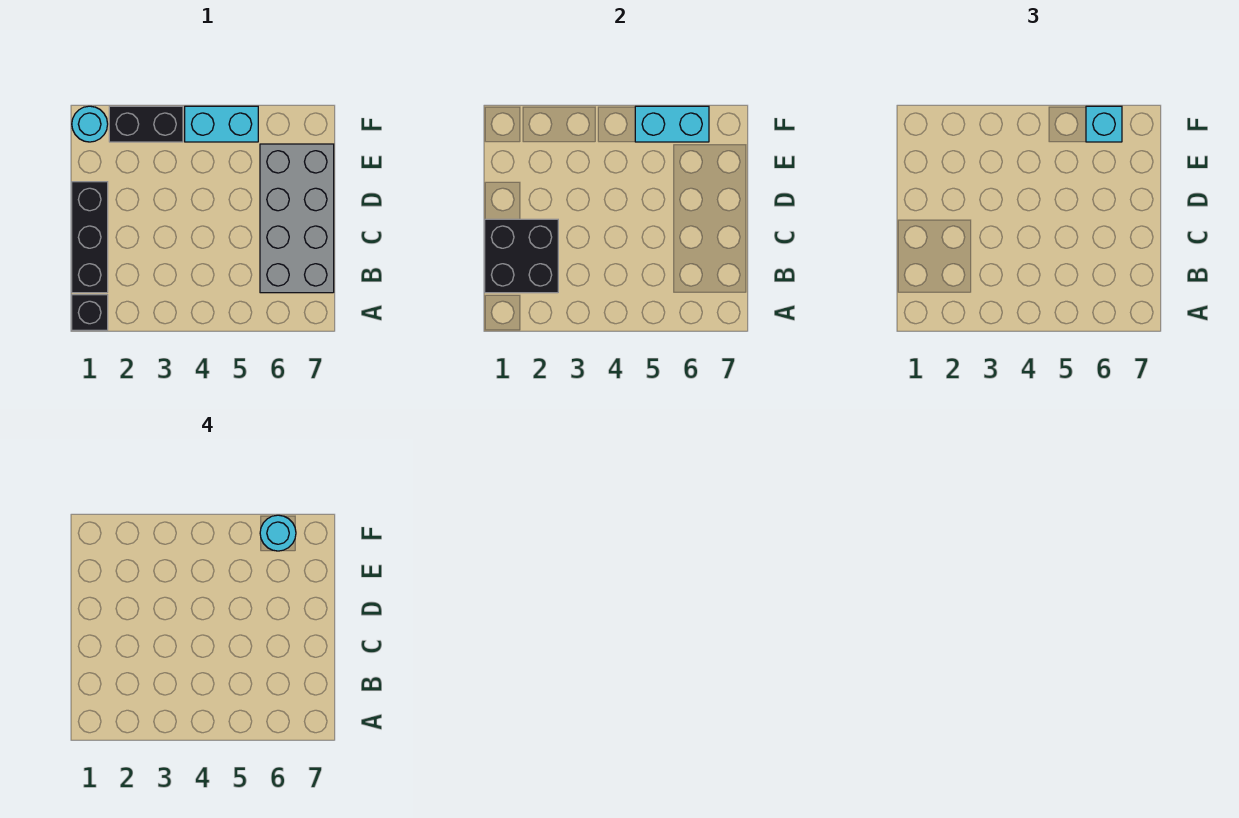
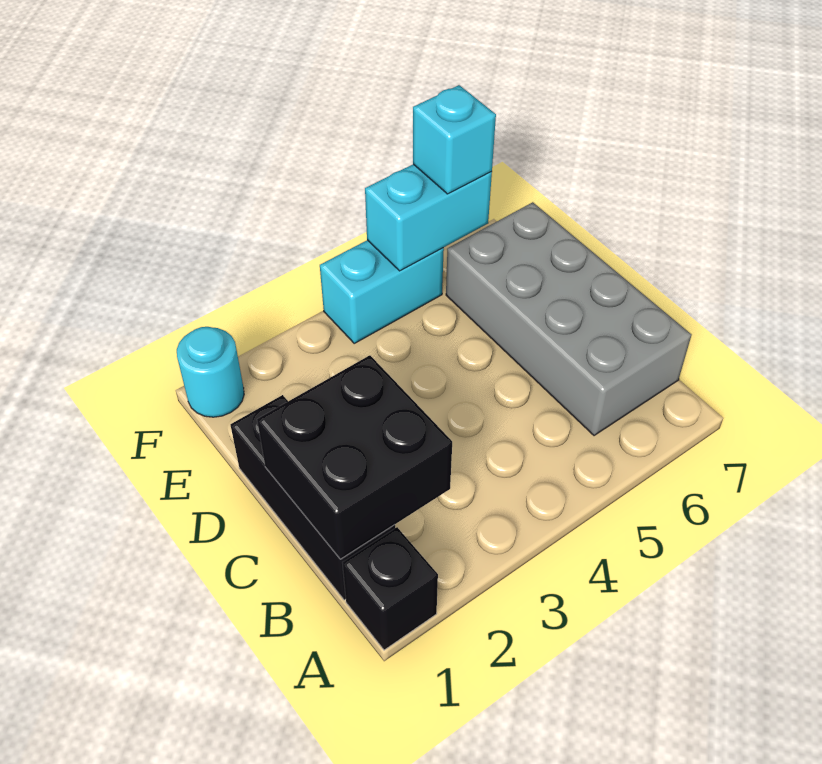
black brick F2:F3 level 1 -> none
cyan round brick F6 level 4 -> none

